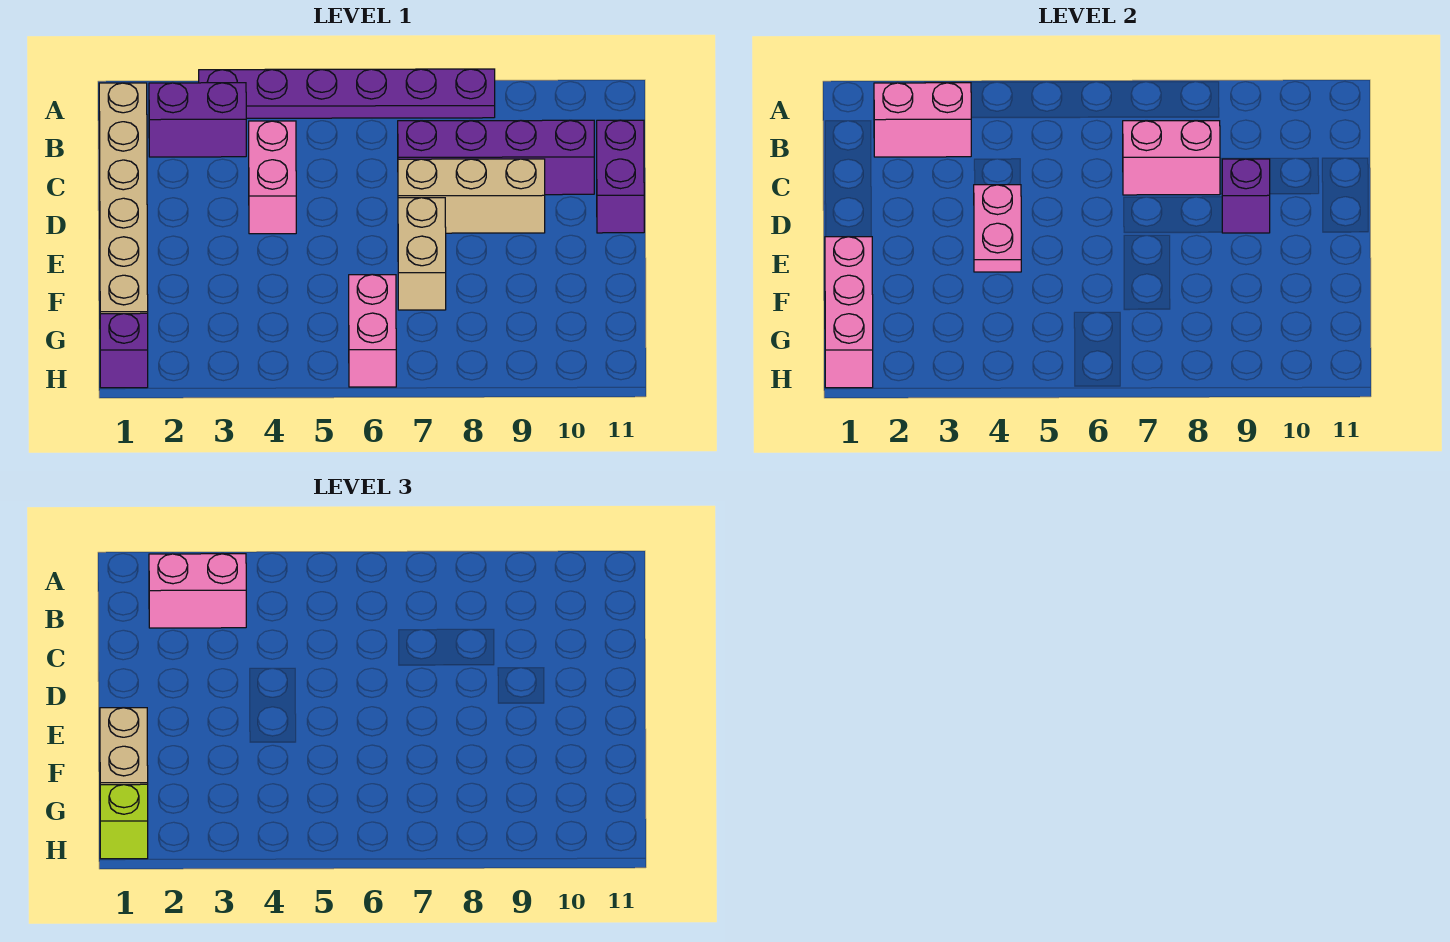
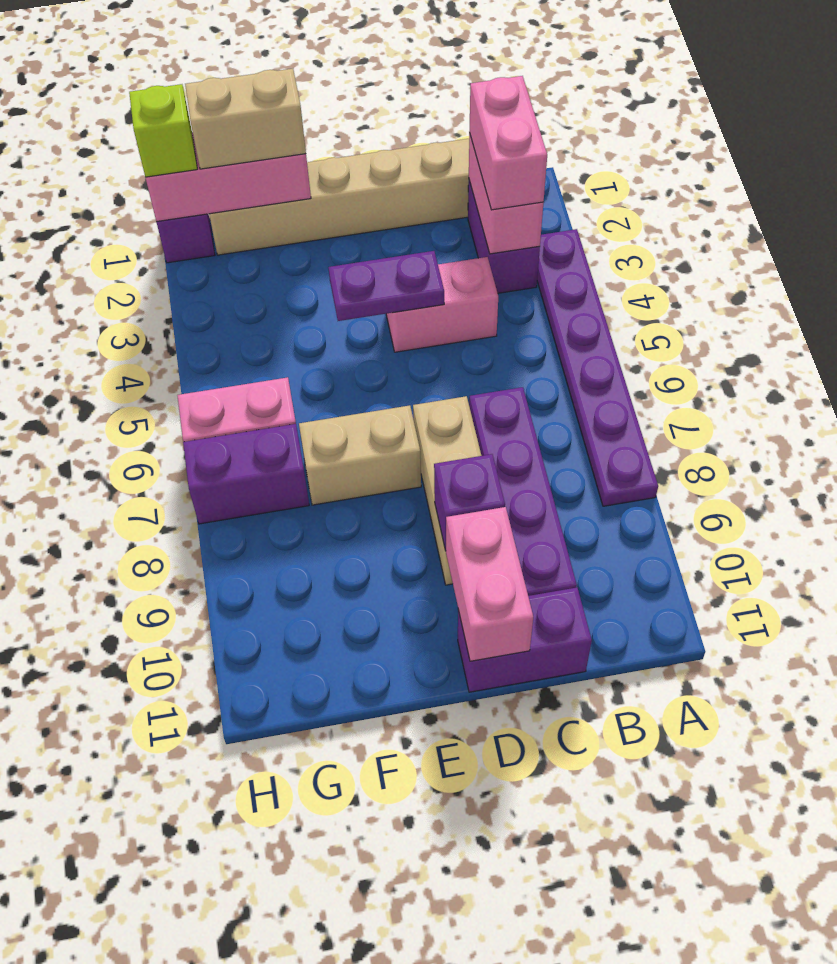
pink brick C7:C8 level 2 -> pink brick D10:D11 level 2
pink plate D4:E4 level 2 -> purple plate D4:E4 level 2
none -> purple brick G7:H7 level 1

